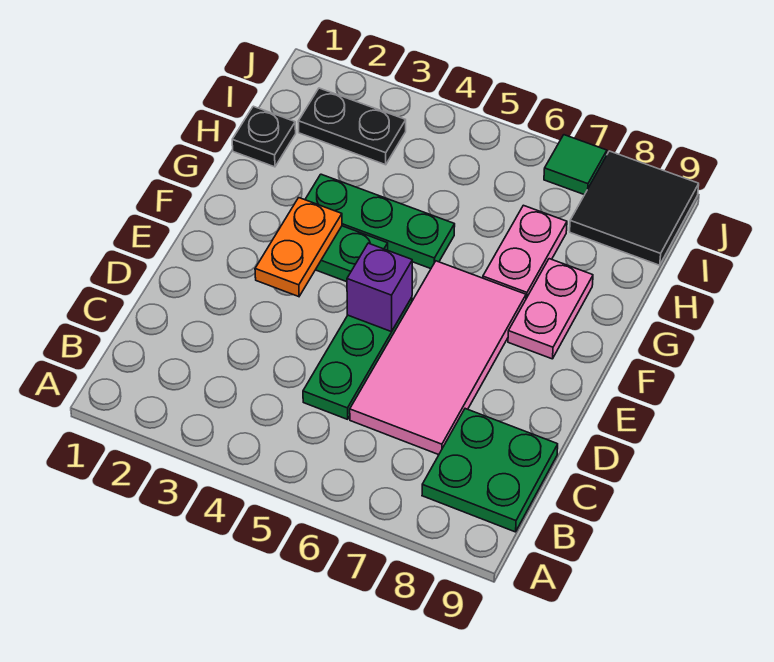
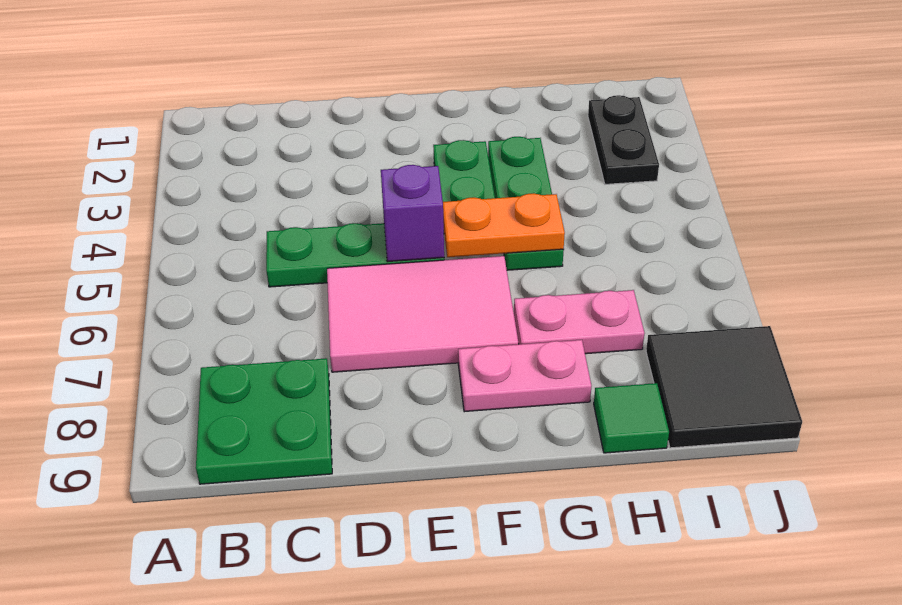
pink tile C6:F7 level 1 -> pink tile D6:F7 level 1
orange plate E3:F3 level 2 -> orange plate F5:G5 level 2
black plate H1 level 1 -> none
green tile J7 level 1 -> green tile H9 level 1

